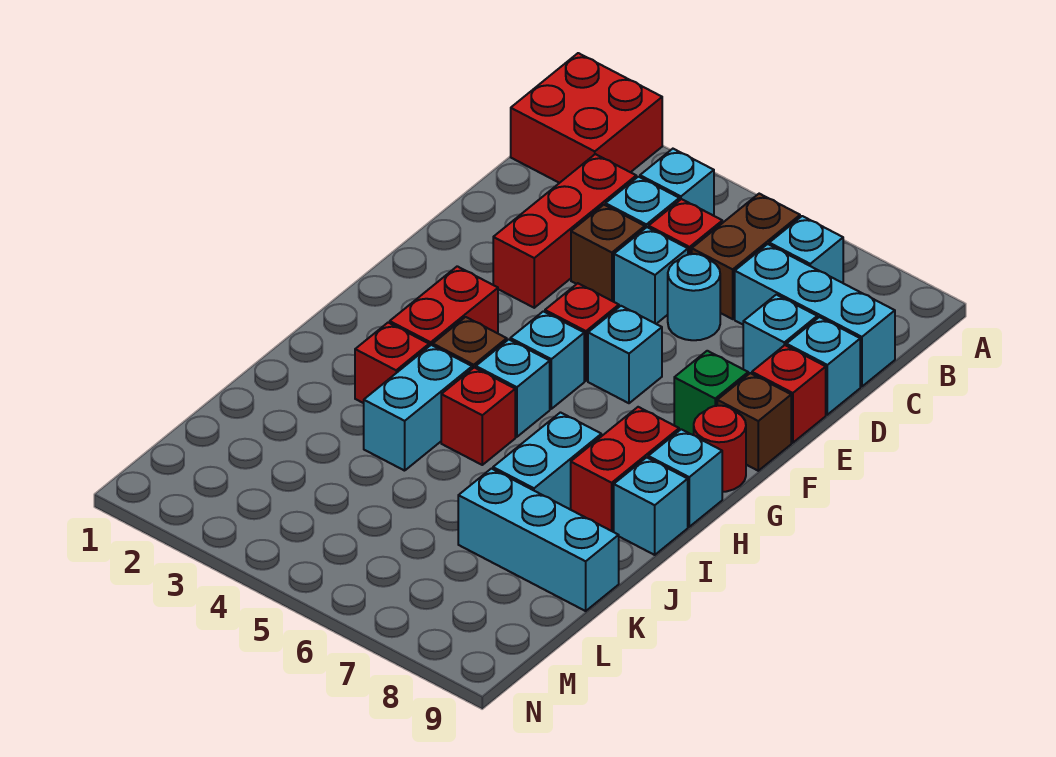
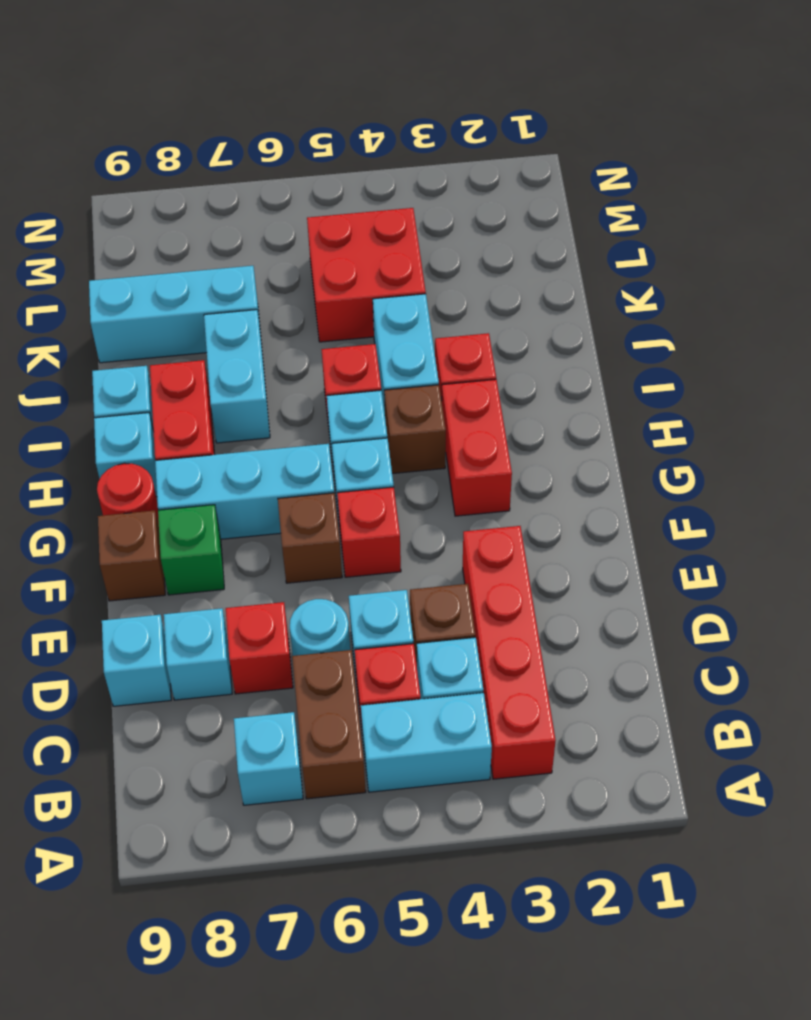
red brick A1:B2 level 1 -> red brick K4:L5 level 1
cyan brick B4 level 1 -> cyan brick B4:B5 level 1
red brick C3:E3 level 1 -> red brick B3:E3 level 1
cyan brick C7:C9 level 1 -> cyan brick G6:G8 level 1
red brick E9 level 1 -> red brick D7 level 1
cyan brick F6 level 1 -> brown brick F6 level 1

